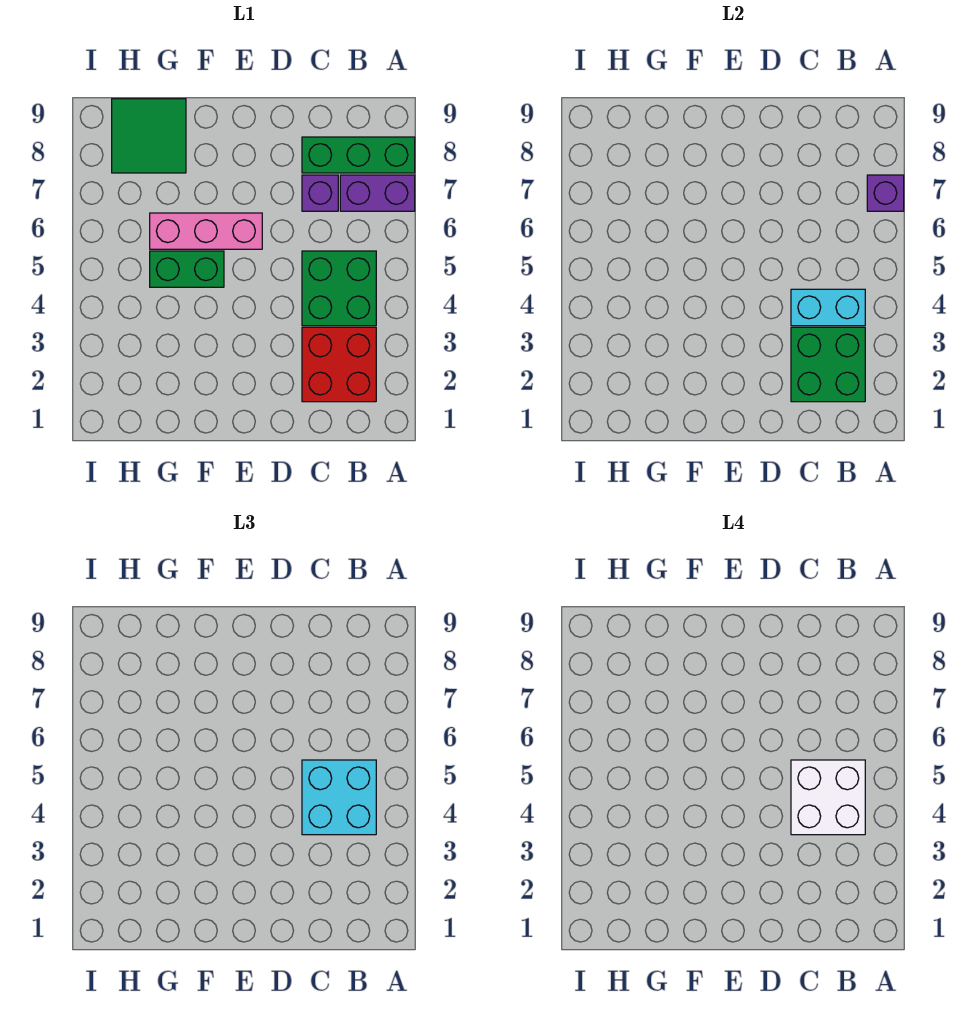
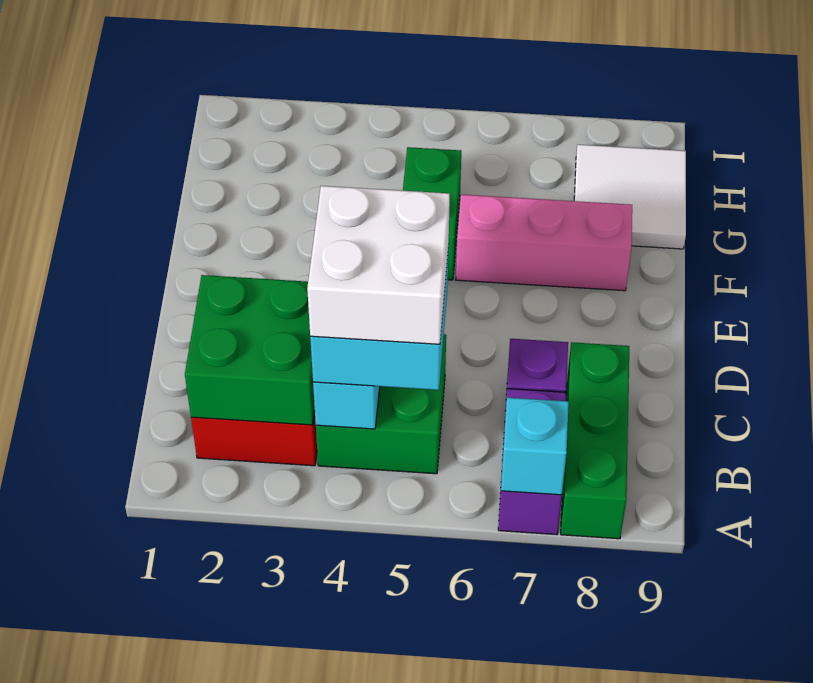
purple brick A7 level 2 -> cyan brick A7 level 2
pink brick E6:G6 level 1 -> pink brick F6:F8 level 1
green tile G8:H9 level 1 -> white tile G8:H9 level 1

